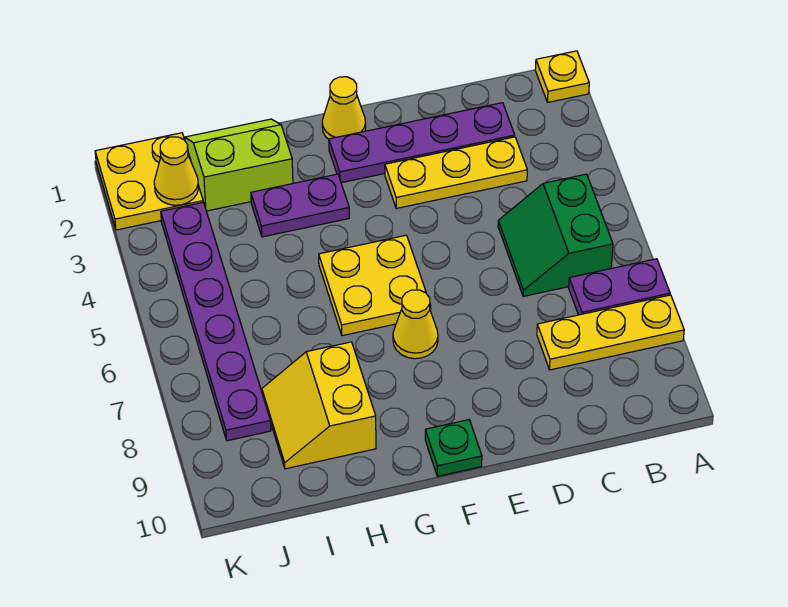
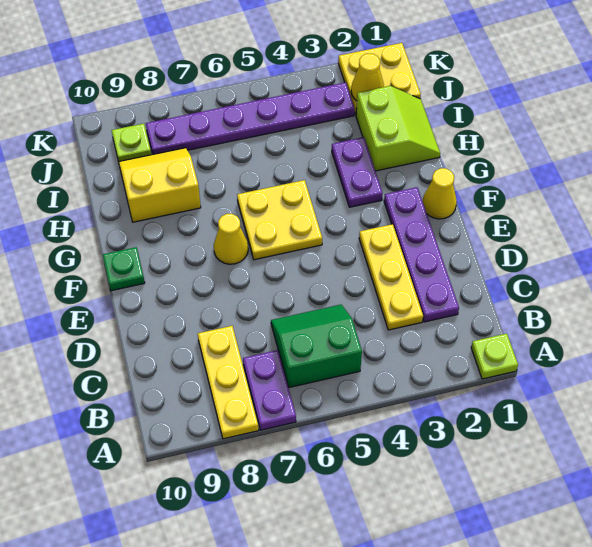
yellow plate A1 level 1 -> lime plate A1 level 1
none -> lime plate J9 level 1

